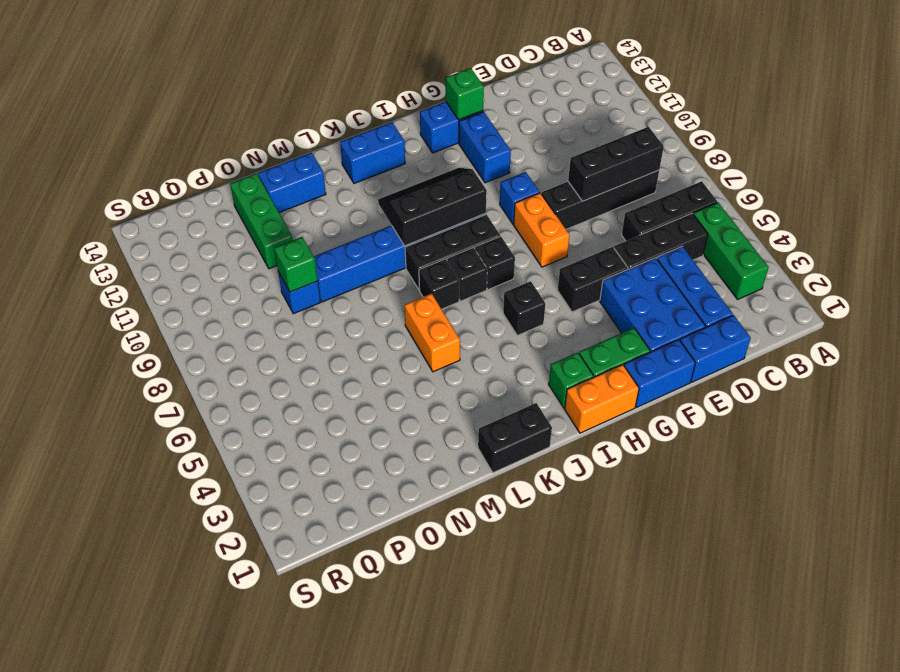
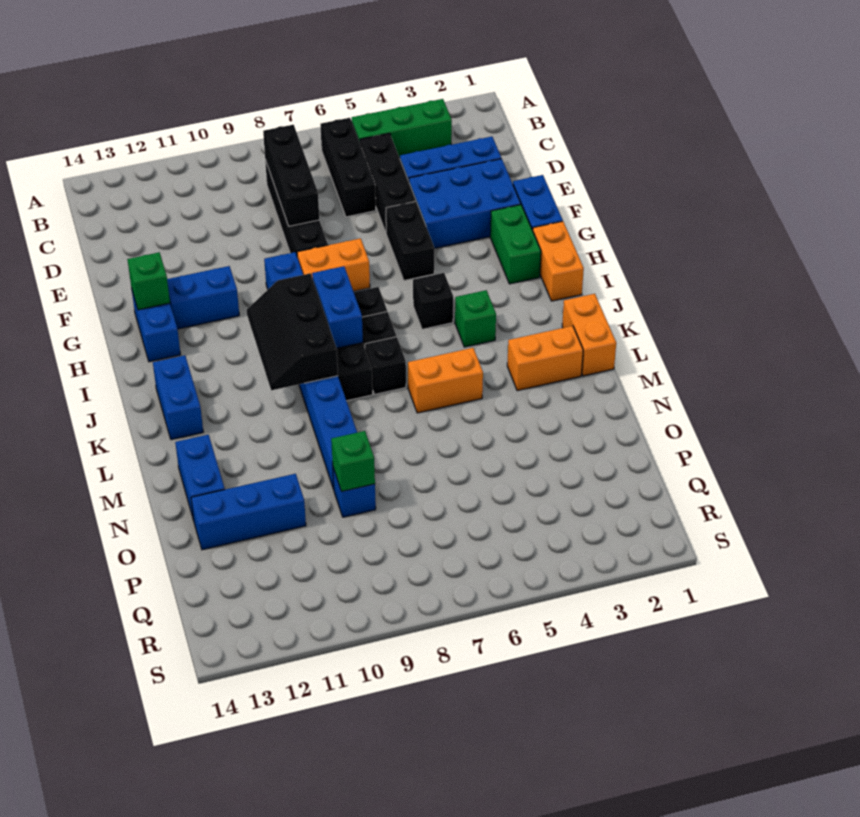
blue brick D1:E1 level 1 -> blue brick I8:J8 level 2
green brick I2 level 1 -> green brick J4 level 1
black brick K1:L1 level 1 -> orange brick K1:L1 level 1
none -> orange brick L2:L3 level 1
green brick O11:O13 level 1 -> blue brick O11:O13 level 1

